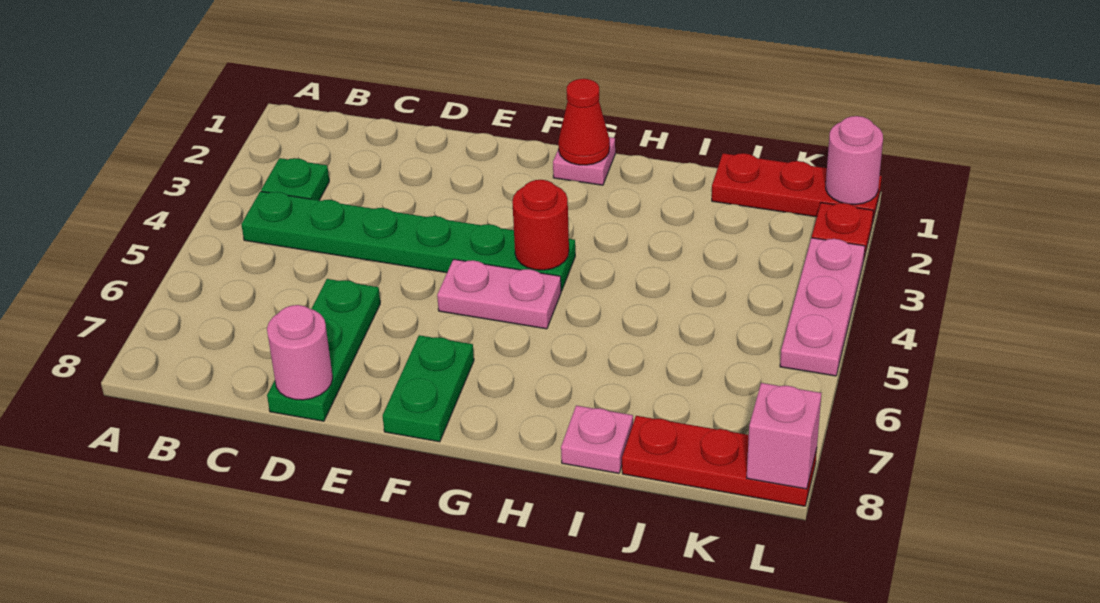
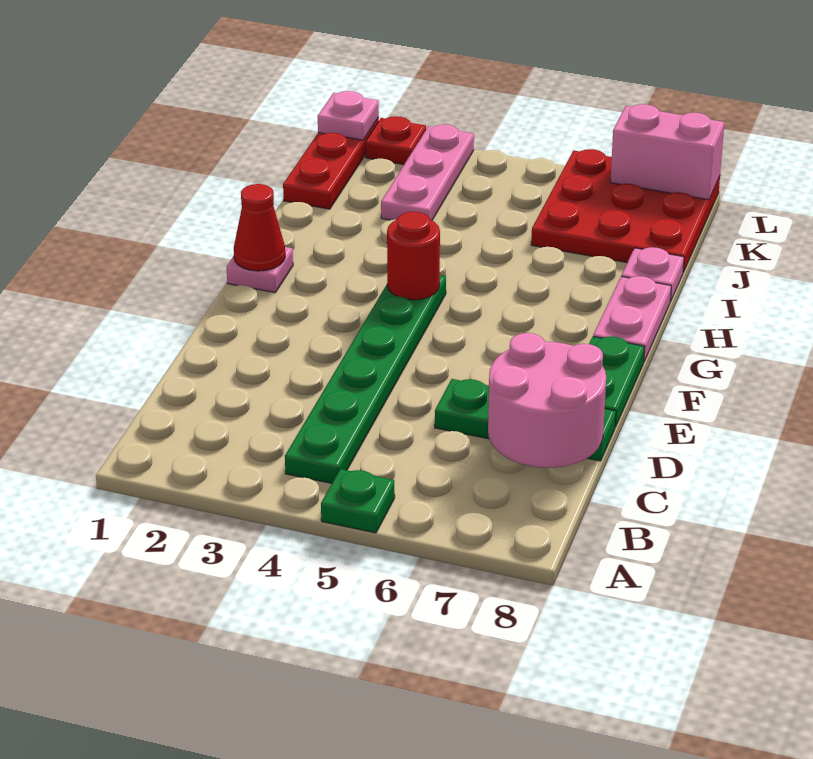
green plate B3 level 1 -> green plate A5 level 1
pink round brick D8 level 2 -> pink round brick C7:D8 level 2
pink plate F5:G5 level 1 -> pink plate G8:H8 level 1
green plate F7:F8 level 1 -> green plate E8:F8 level 1
red plate J8:L8 level 1 -> red plate J6:L8 level 1
pink round brick L1 level 2 -> pink plate L1 level 2
pink plate L3:L5 level 1 -> pink plate J3:L3 level 1
pink brick L8 level 2 -> pink brick L7:L8 level 2

